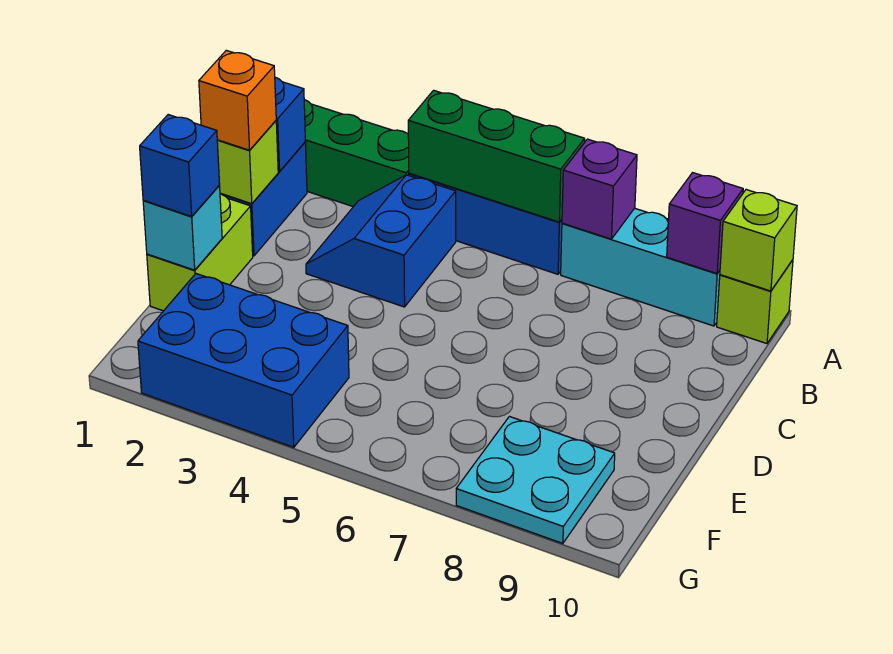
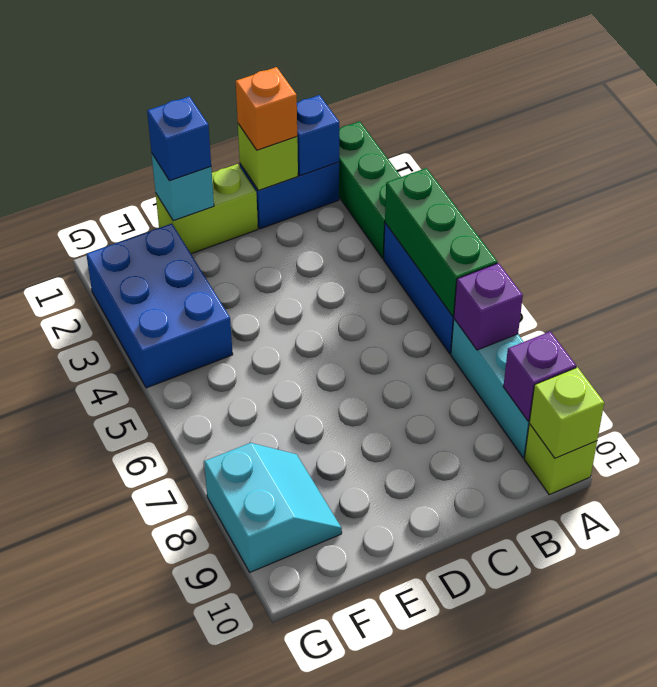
blue slope B3:C4 level 1 top 4 -> none
cyan plate F8:G9 level 1 -> cyan slope F8:G9 level 1 top G

